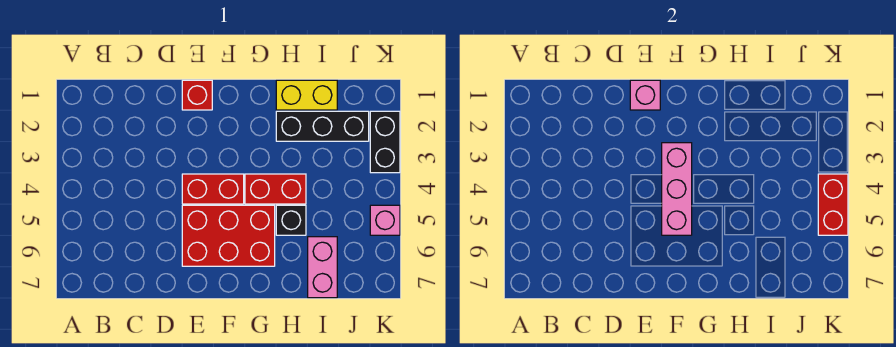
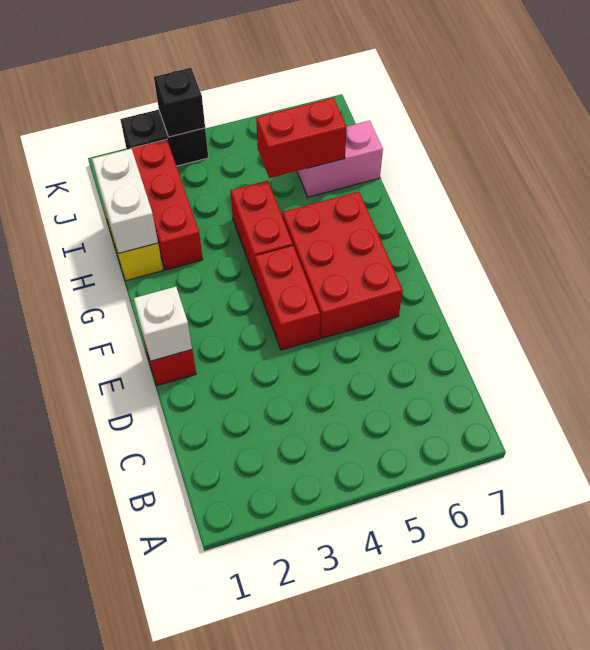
pink brick E1 level 2 -> white brick E1 level 2
pink brick F3:F5 level 2 -> none
none -> white brick H1:I1 level 2
black brick H2:J2 level 1 -> red brick H2:J2 level 1
black brick H5 level 1 -> black brick K3 level 2
red brick K4:K5 level 2 -> red brick I5:I6 level 2
pink brick K5 level 1 -> none

